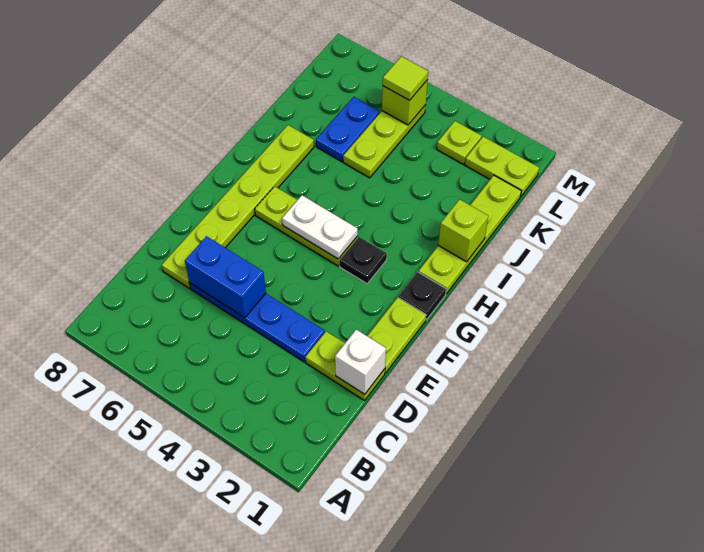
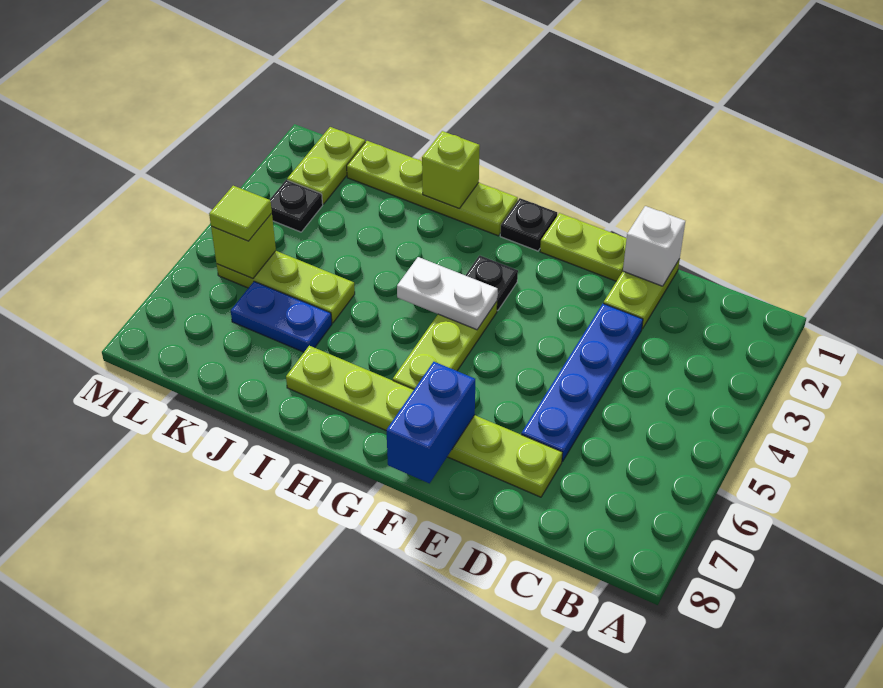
blue brick D5:D6 level 2 -> blue brick F7:F8 level 2
white plate G4:G5 level 2 -> white plate G4:H4 level 2
lime plate L3 level 1 -> black plate L3 level 1

